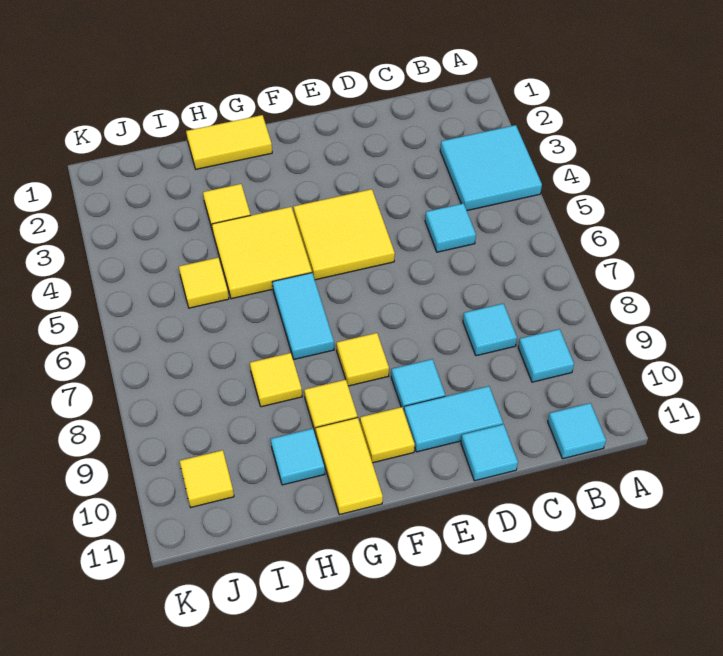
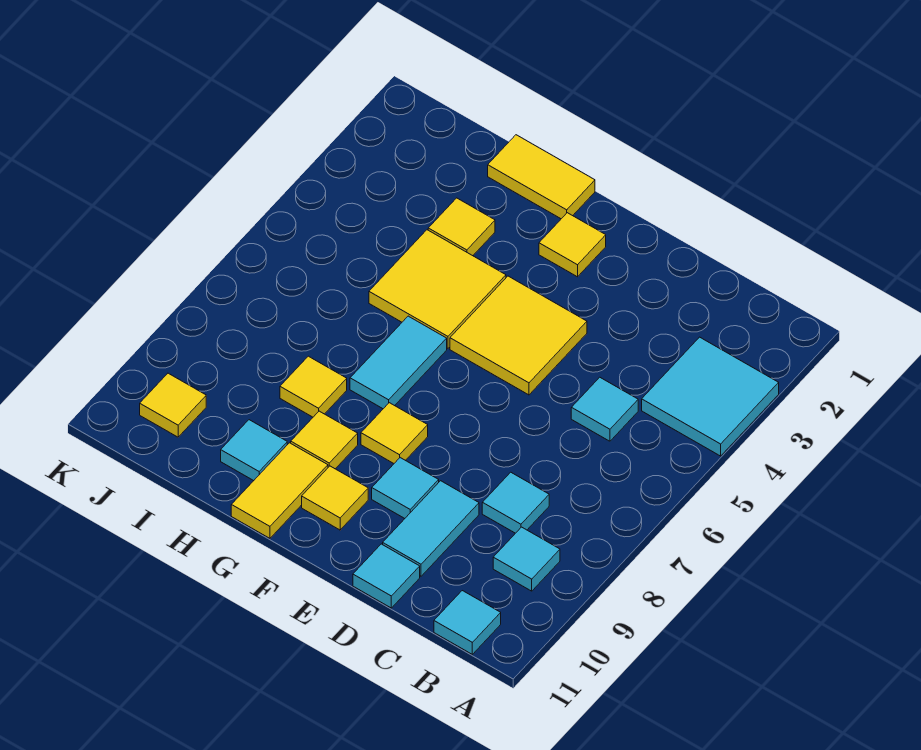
cyan tile D10:E10 level 1 -> cyan tile D9:D10 level 1
yellow tile I5 level 1 -> yellow tile F2 level 1

